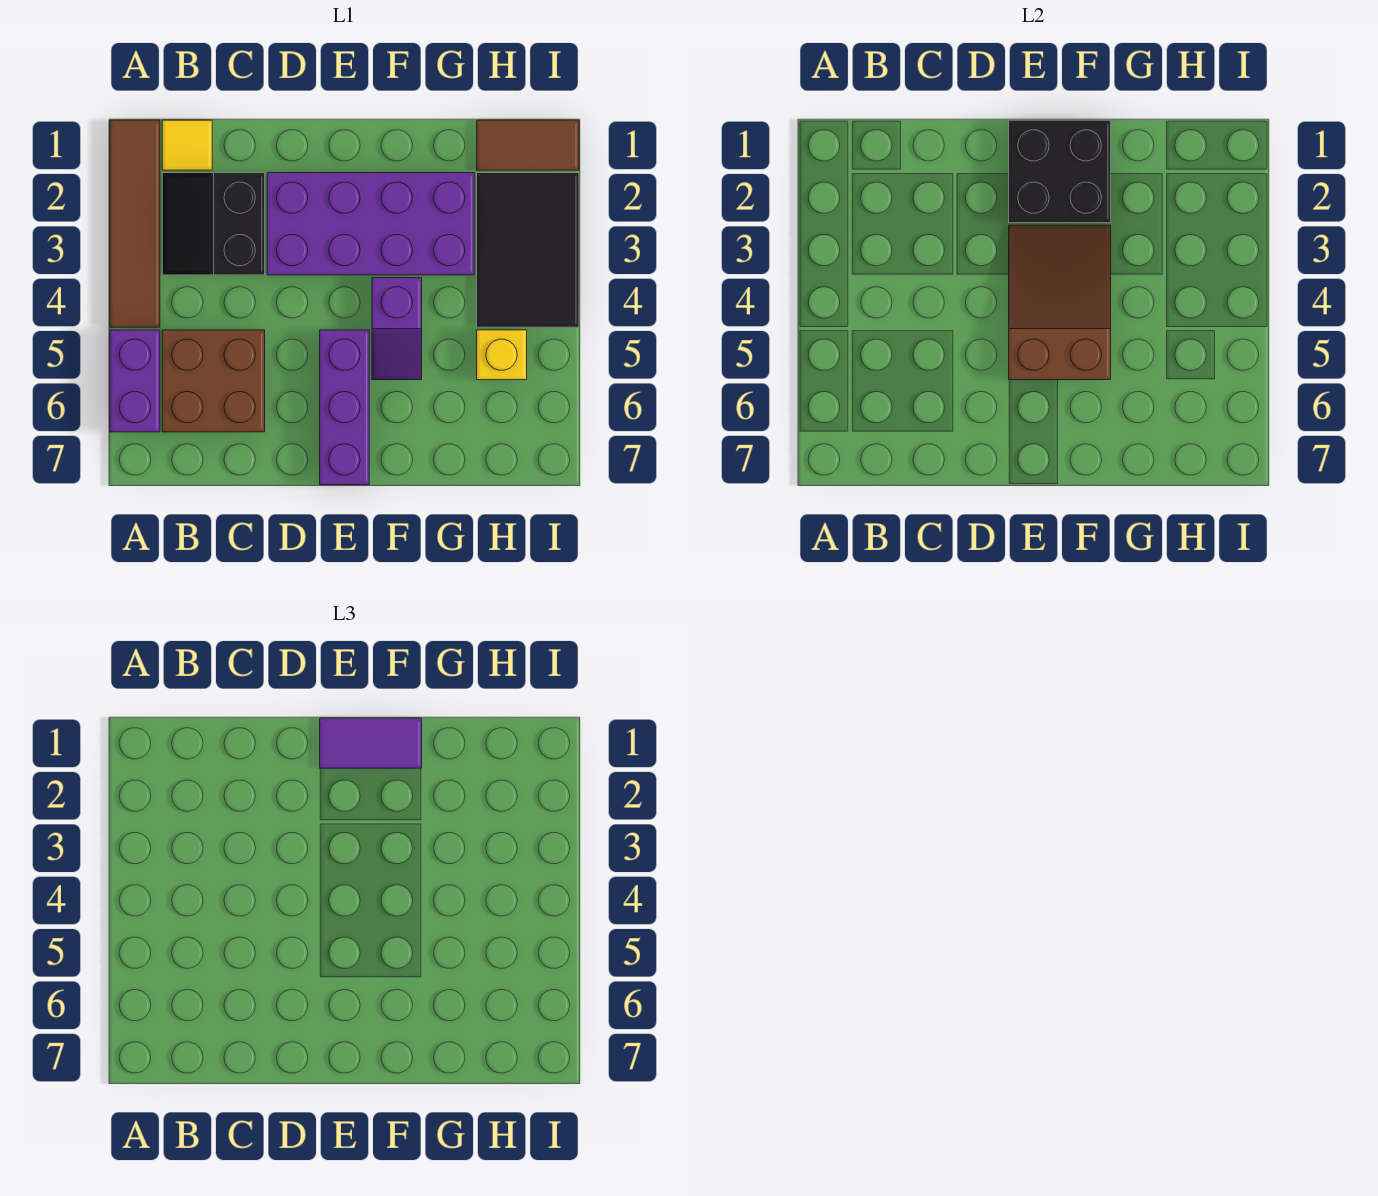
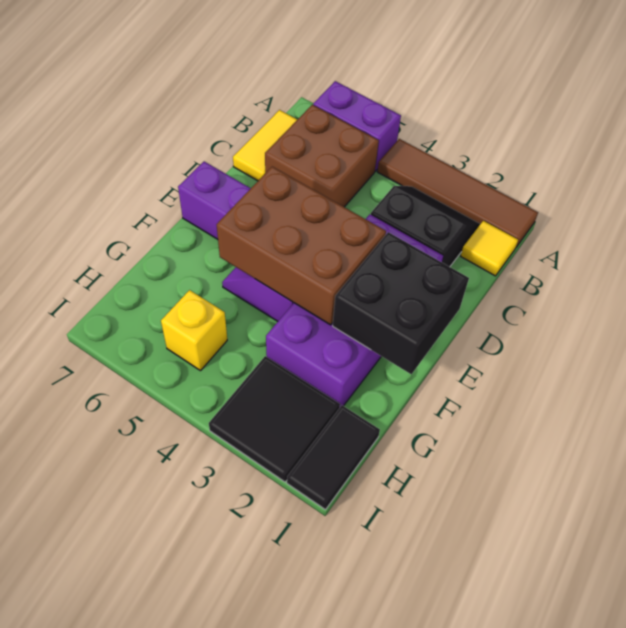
none -> yellow tile B7:C7 level 1
purple tile E1:F1 level 3 -> none
brown slope E3:F5 level 2 top 5 -> brown brick E3:F5 level 2
brown tile H1:I1 level 1 -> black tile H1:I1 level 1
black tile H2:I4 level 1 -> black tile H2:I3 level 1

